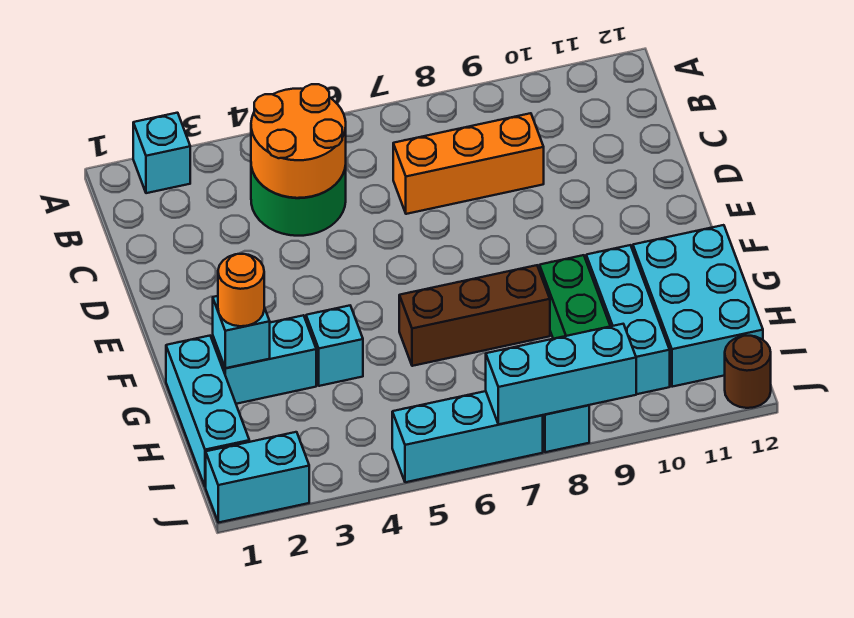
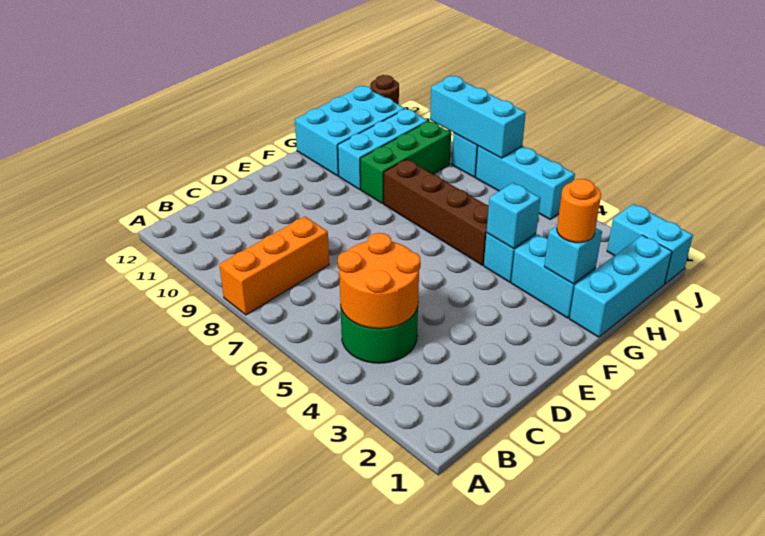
cyan brick A2 level 1 -> cyan brick G4 level 2
orange brick C7:C9 level 1 -> orange brick A8:C8 level 1
brown brick G6:G8 level 1 -> brown brick G5:G8 level 1

